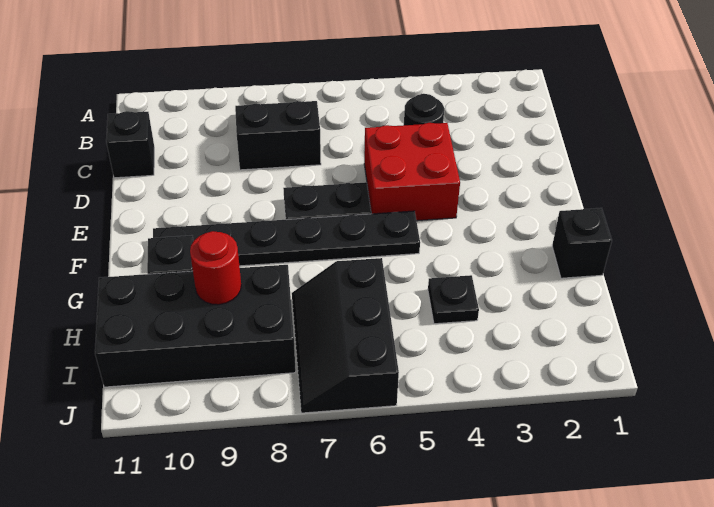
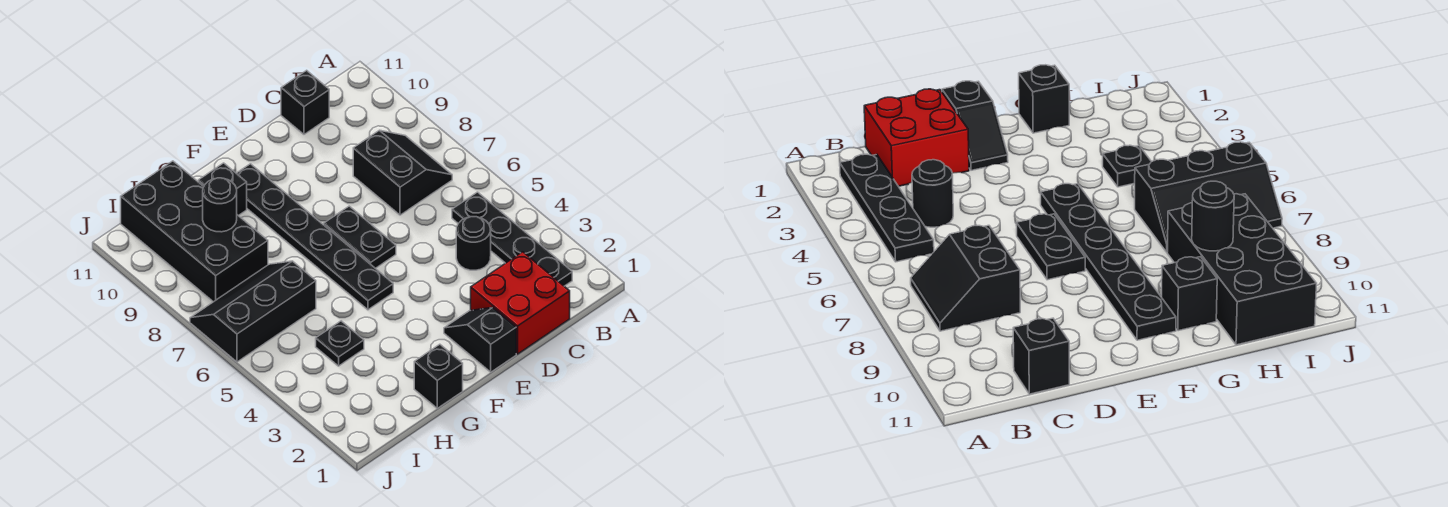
none -> black plate B2:B5 level 1
red brick D4:E5 level 1 -> red brick C1:D2 level 1
none -> black slope E1:E2 level 1 top 1
red round brick H9 level 2 -> black round brick H9 level 2

